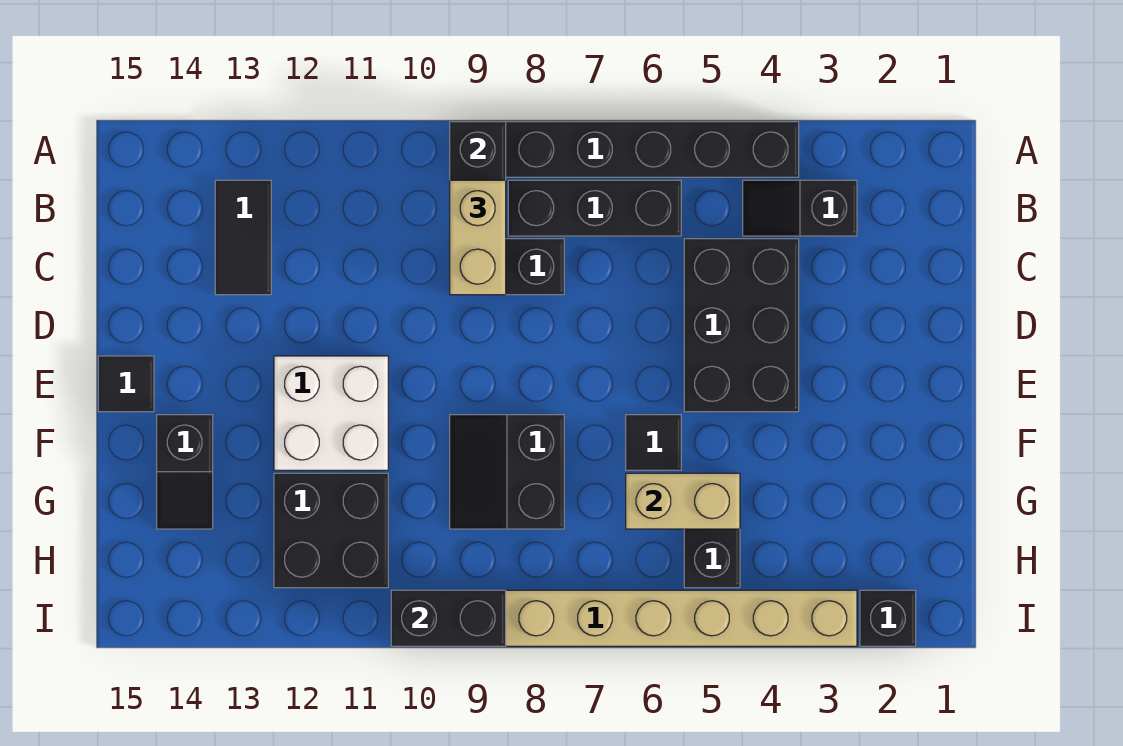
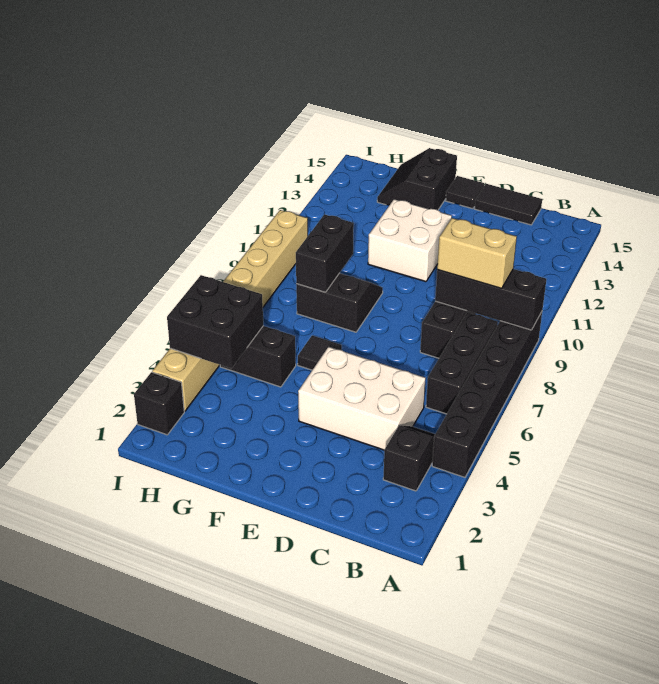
black tile B13:C13 level 1 -> black tile C15:D15 level 1
black brick C4:E5 level 1 -> white brick C4:E5 level 1
black slope F14:G14 level 1 top F -> black slope F14:G15 level 1 top F
tan brick G5:G6 level 2 -> none
black brick G11:H12 level 1 -> black brick H4:I5 level 2
black brick I9:I10 level 2 -> black brick G8:G9 level 2

